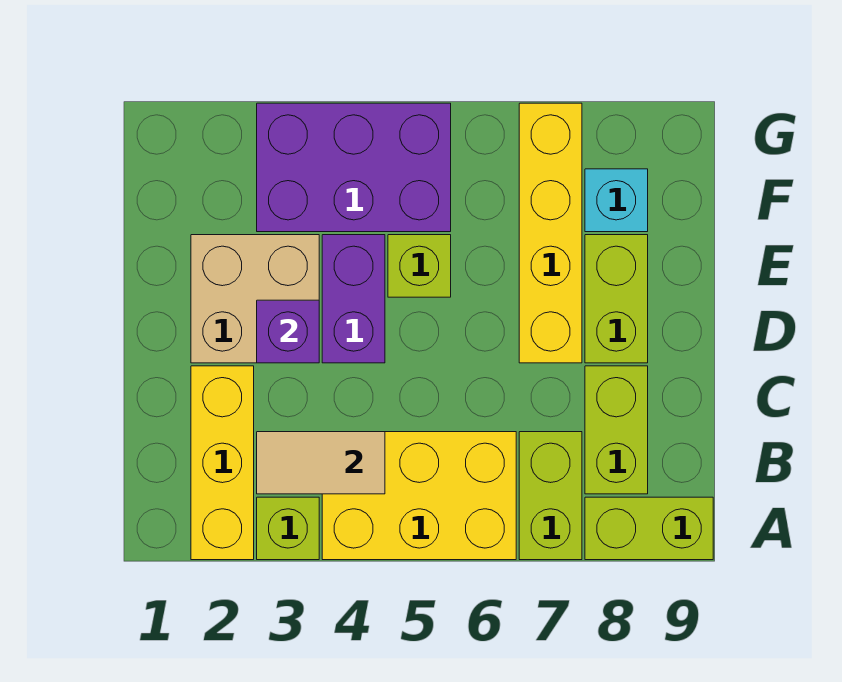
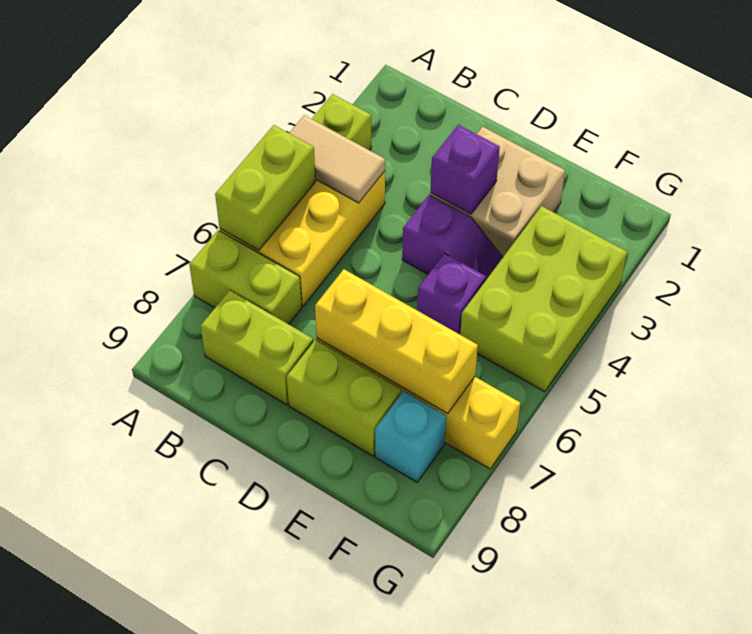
yellow brick A2:C2 level 1 -> yellow brick D7:F7 level 2
lime brick A8:A9 level 1 -> lime brick A5:A6 level 2
tan tile B3:B4 level 2 -> tan tile A4:B4 level 2
purple brick D4:E4 level 1 -> purple slope D4:E4 level 1 top D
lime brick E5 level 1 -> purple brick E5 level 1
purple brick F3:G5 level 1 -> lime brick F3:G5 level 1

